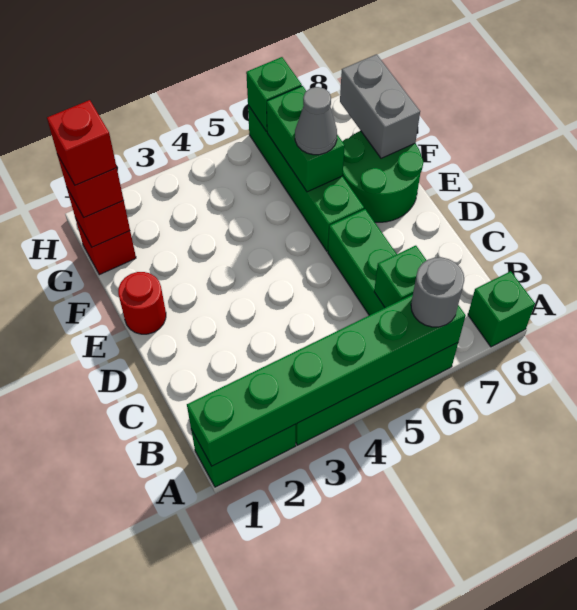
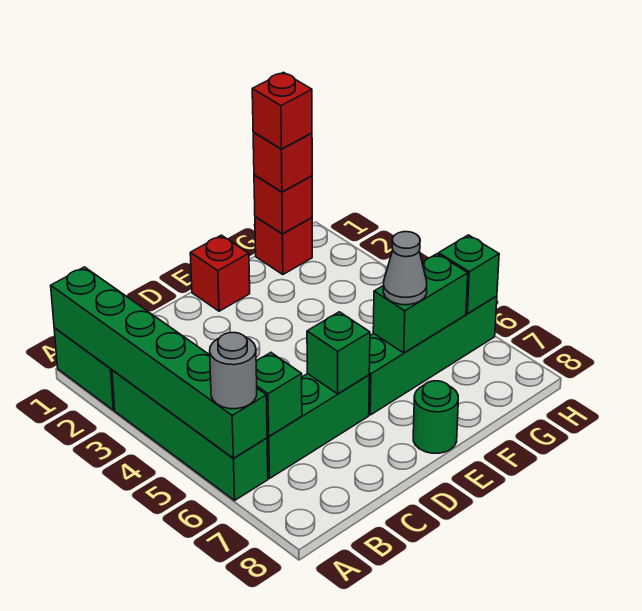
green brick A8 level 1 -> green brick D6 level 2
red round brick E1 level 1 -> red brick E1 level 1
green round brick E7:F8 level 1 -> green round brick E8 level 1
grey brick F8:G8 level 2 -> none

